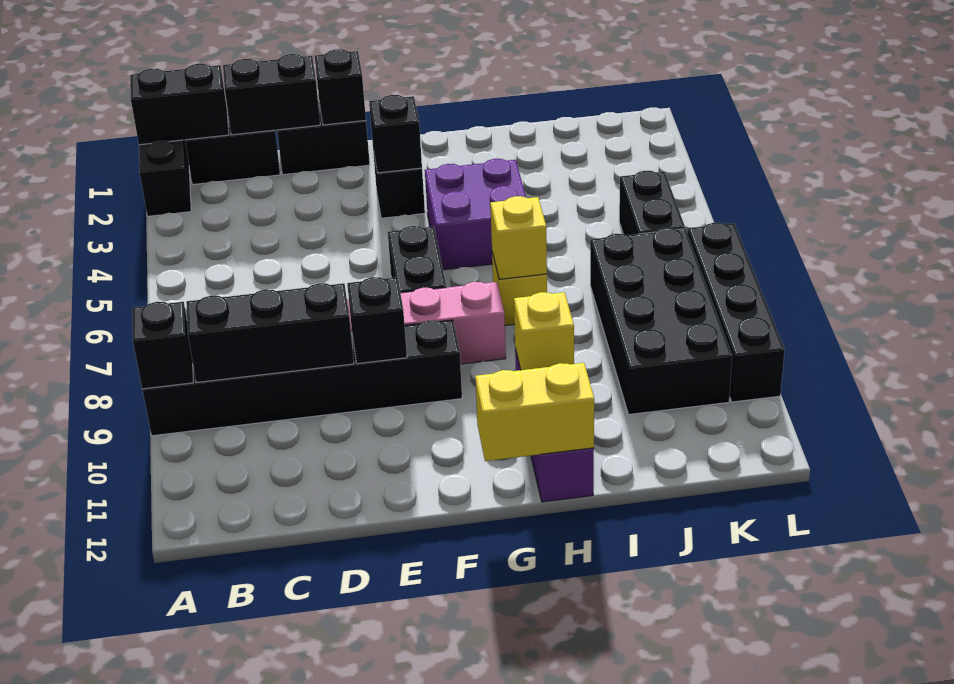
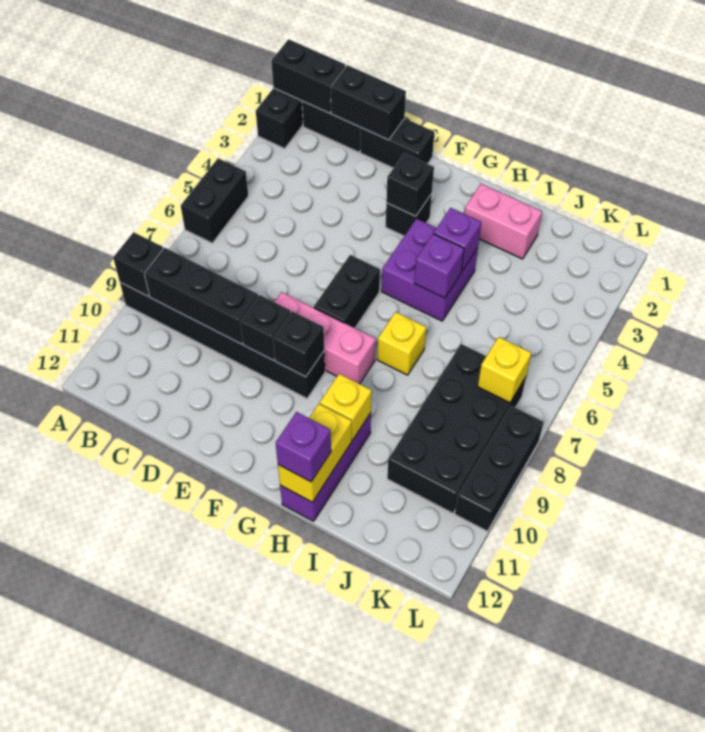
black brick E1 level 2 -> black brick F9 level 2
yellow brick G12:H12 level 2 -> yellow brick H11:H12 level 2
none -> pink brick H2:I2 level 1
none -> purple brick H4 level 2
none -> purple brick H5 level 2
yellow brick H7 level 2 -> yellow brick K7 level 2
none -> purple brick H12 level 3
black brick K5:K6 level 1 -> black brick A5:A6 level 1
black brick L7:L10 level 1 -> black brick L8:L10 level 1

